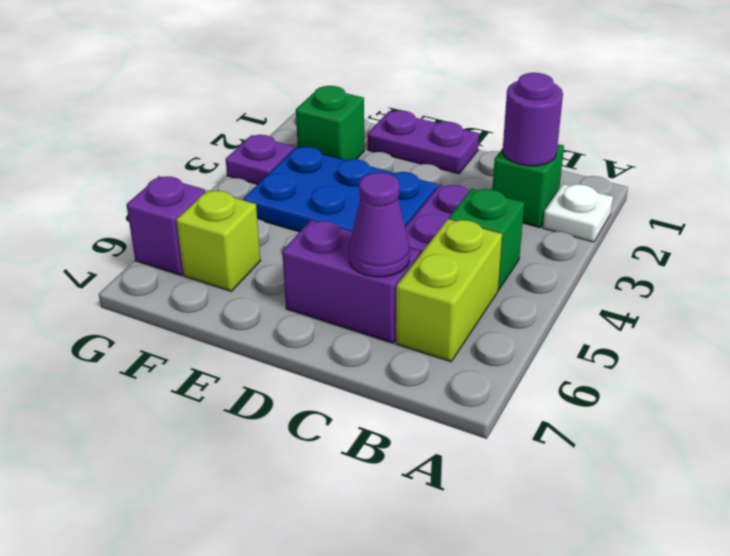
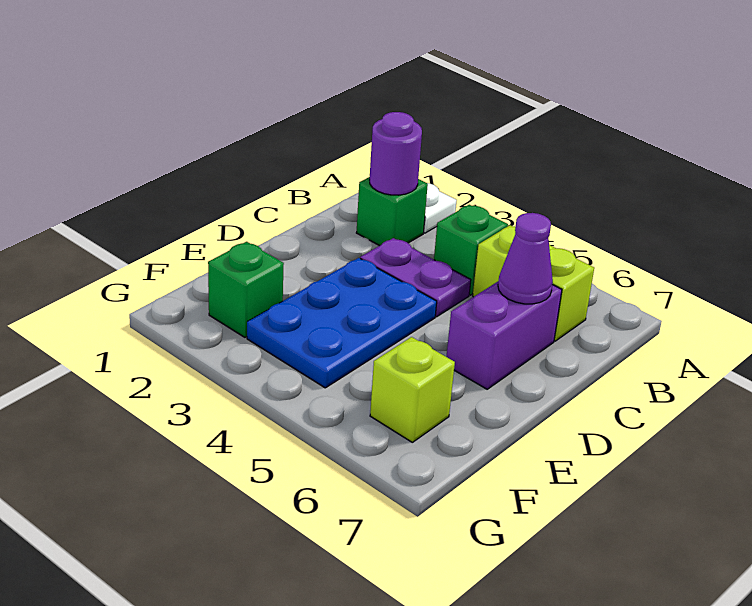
purple plate D1:E1 level 1 -> none
purple plate G3 level 1 -> none
purple brick G6 level 1 -> none

